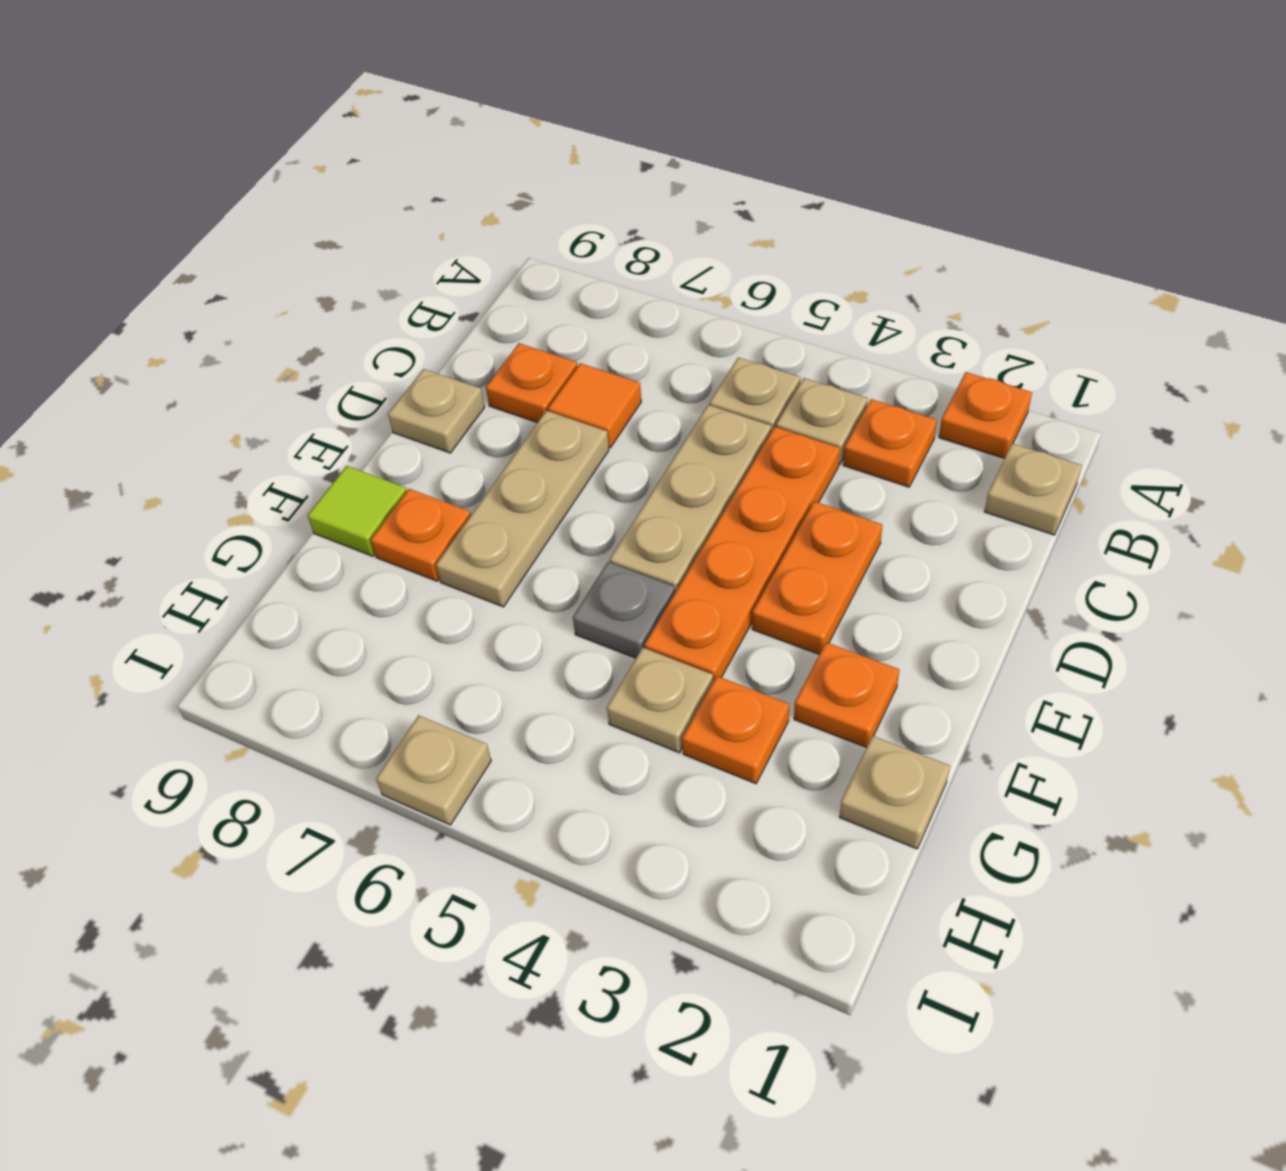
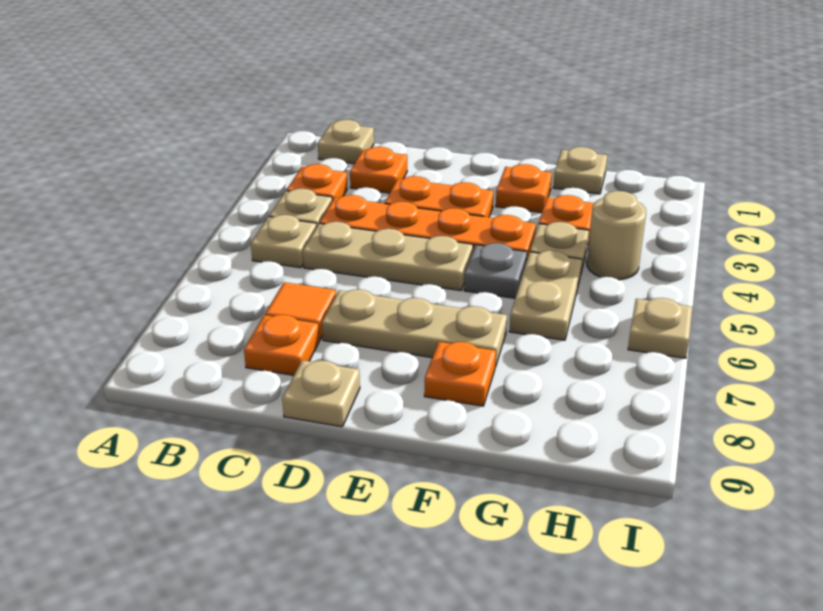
orange plate A2 level 1 -> orange plate C2 level 1
lime tile F9 level 1 -> none
none -> tan plate G5:G6 level 1
none -> tan round brick H4 level 1

